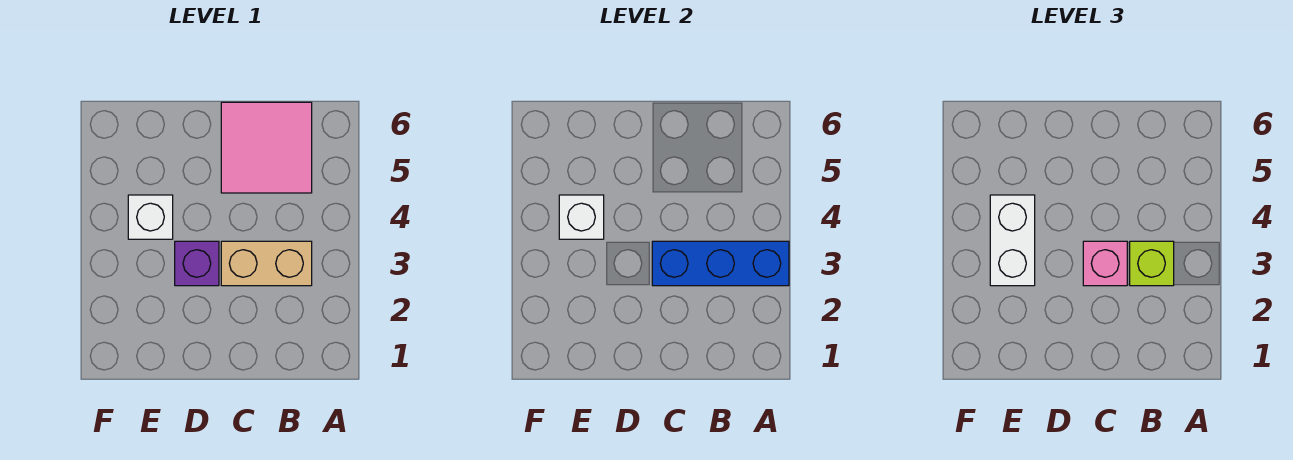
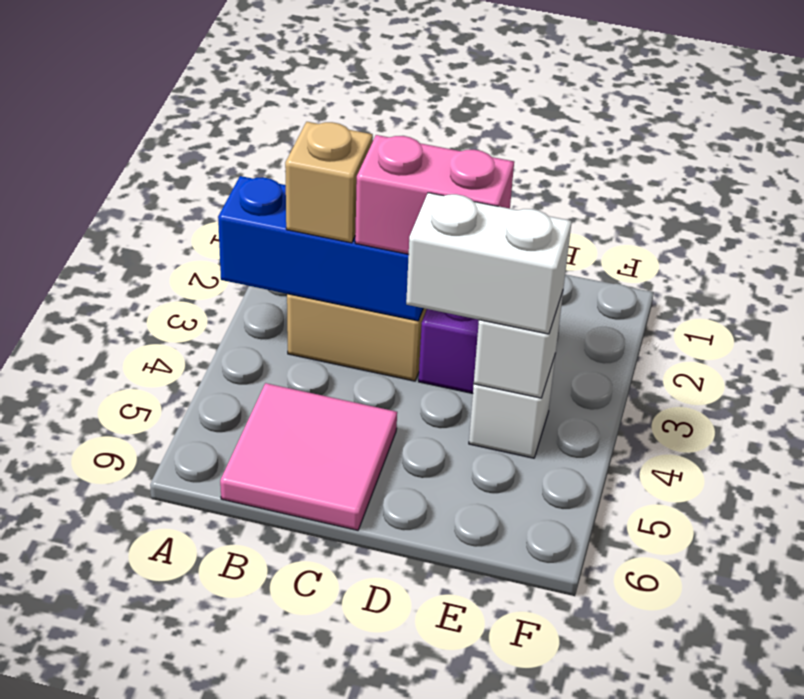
lime brick B3 level 3 -> tan brick B3 level 3
pink brick C3 level 3 -> pink brick C3:D3 level 3
white brick E3:E4 level 3 -> white brick D4:E4 level 3

